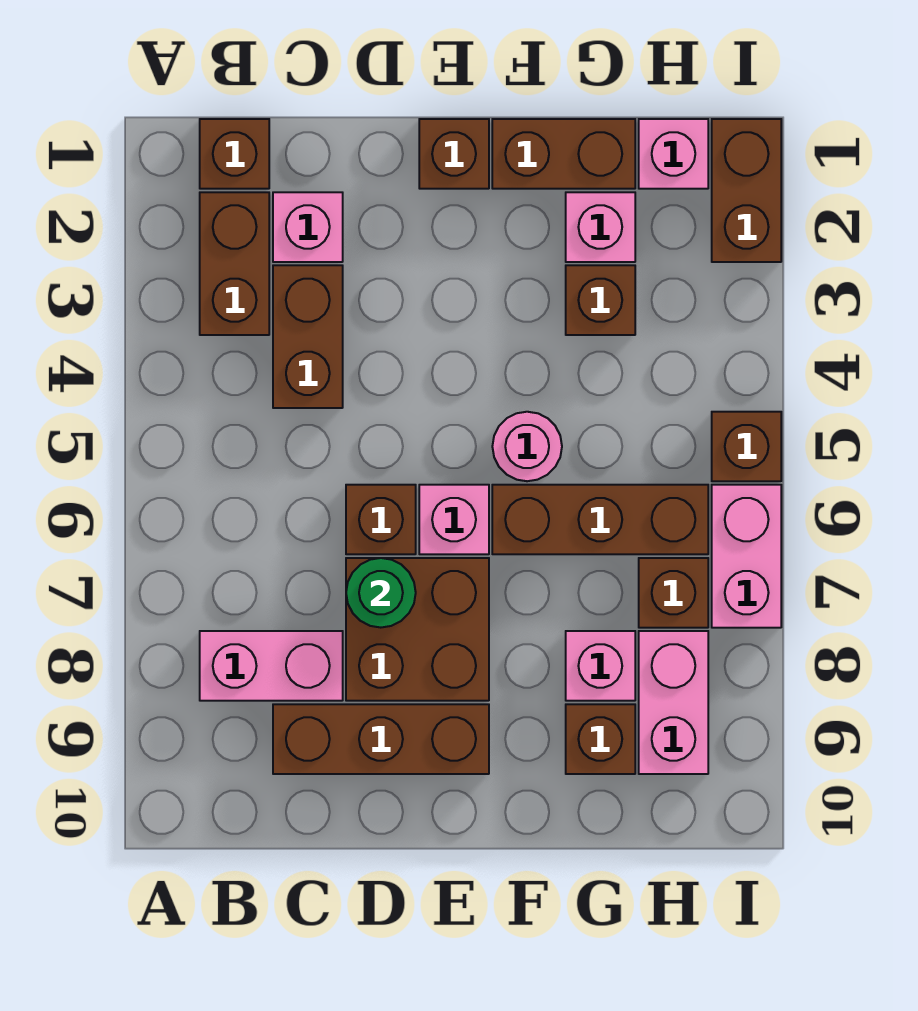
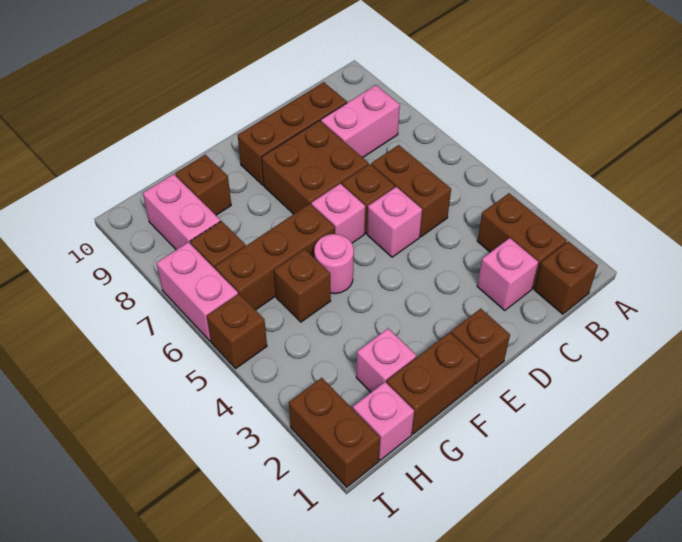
brown brick C3:C4 level 1 -> brown brick C5:C6 level 1
green round brick D7 level 2 -> none
brown brick G3 level 1 -> brown brick G5 level 1
pink brick G8 level 1 -> pink brick D5 level 1

